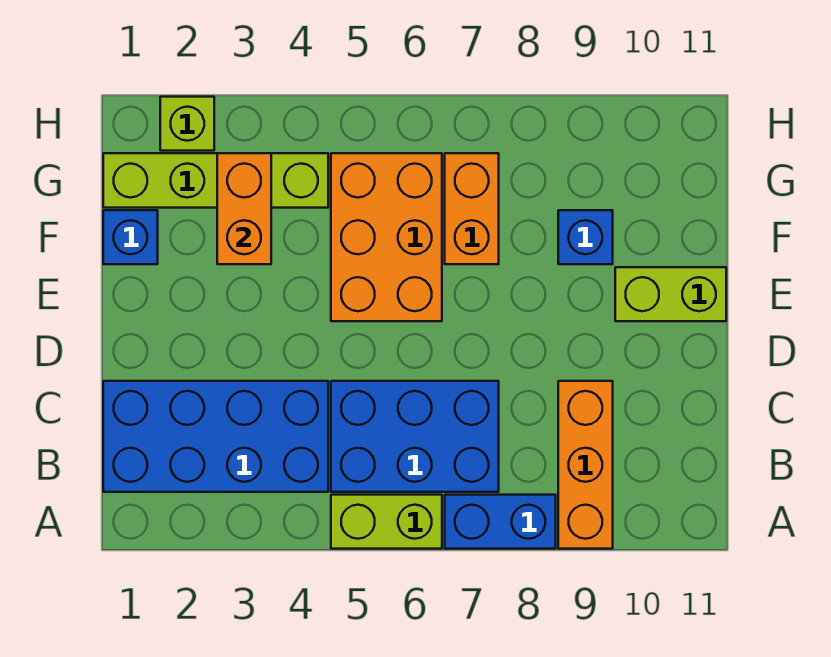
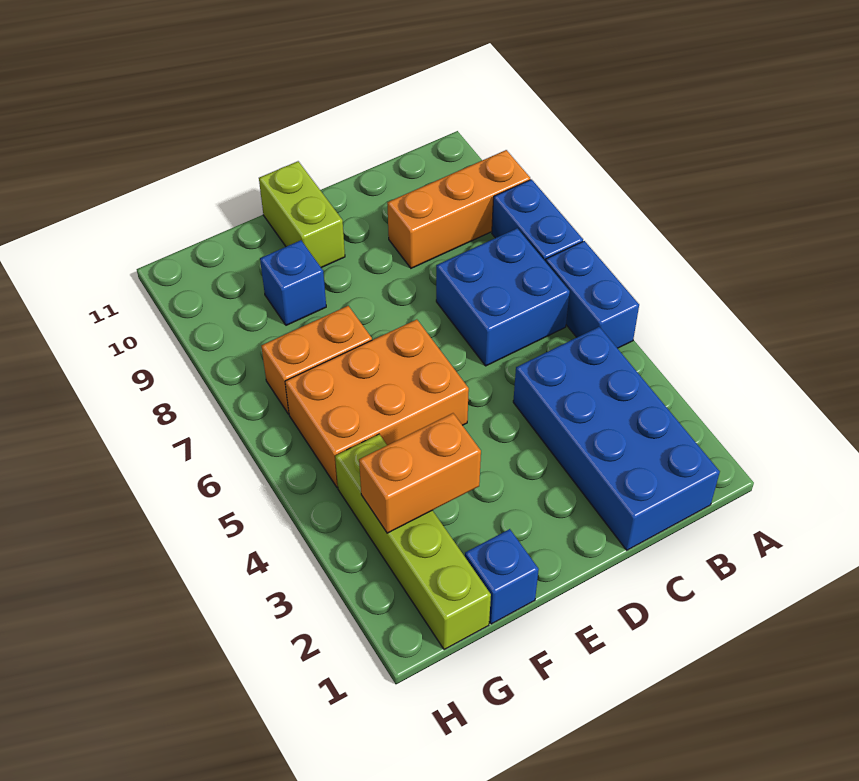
lime brick A5:A6 level 1 -> blue brick A5:A6 level 1
blue brick B5:C7 level 1 -> blue brick B6:C7 level 1
lime brick H2 level 1 -> none

